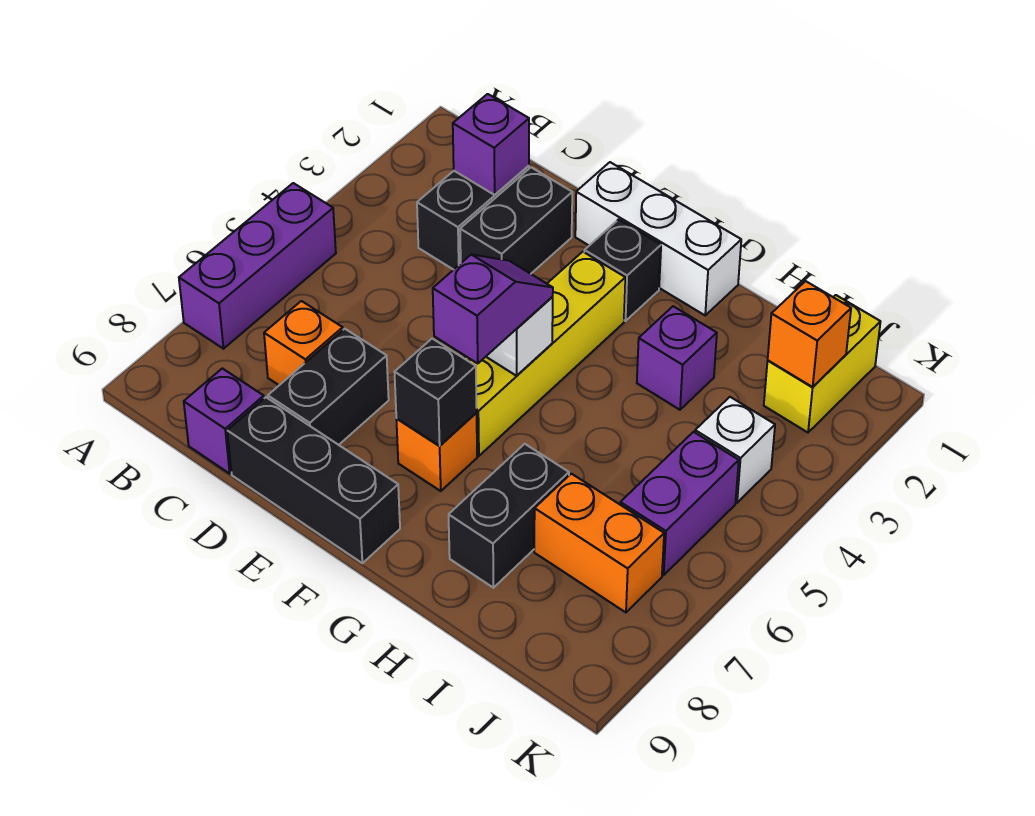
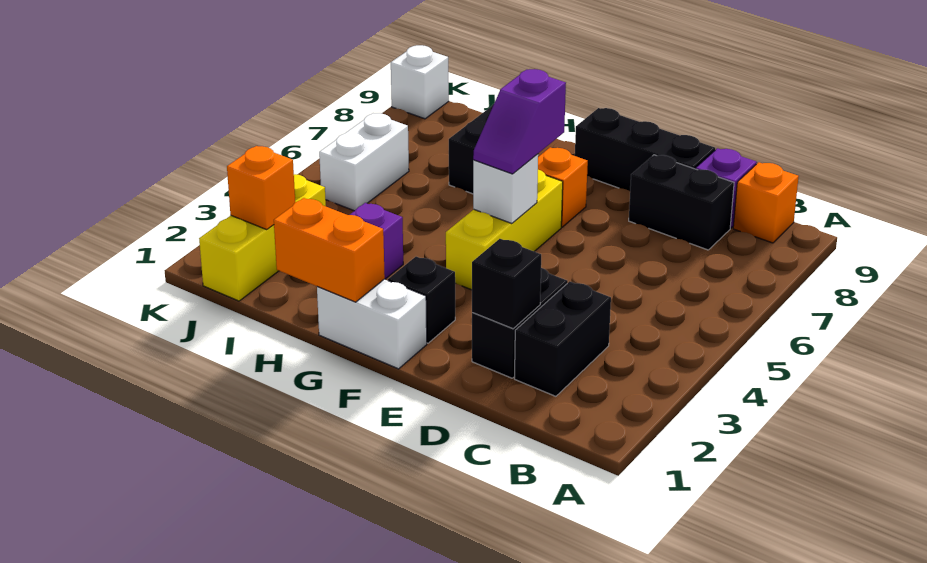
purple brick A5:A7 level 1 -> none
purple brick C2 level 2 -> none
orange brick C7 level 1 -> orange brick B9 level 1
black brick D7:D8 level 1 -> black brick C8:D8 level 1
white brick E1:G1 level 1 -> white brick F1:G1 level 1
yellow brick F3:F6 level 1 -> yellow brick F4:F6 level 1
black brick F7 level 2 -> black brick D2 level 2
orange brick I7:J7 level 1 -> orange brick G1:H1 level 2
yellow brick J1:J2 level 1 -> yellow brick J1:J3 level 1
white brick J4 level 1 -> white brick K9 level 1
purple brick J5:J6 level 1 -> white brick J5:J6 level 1

